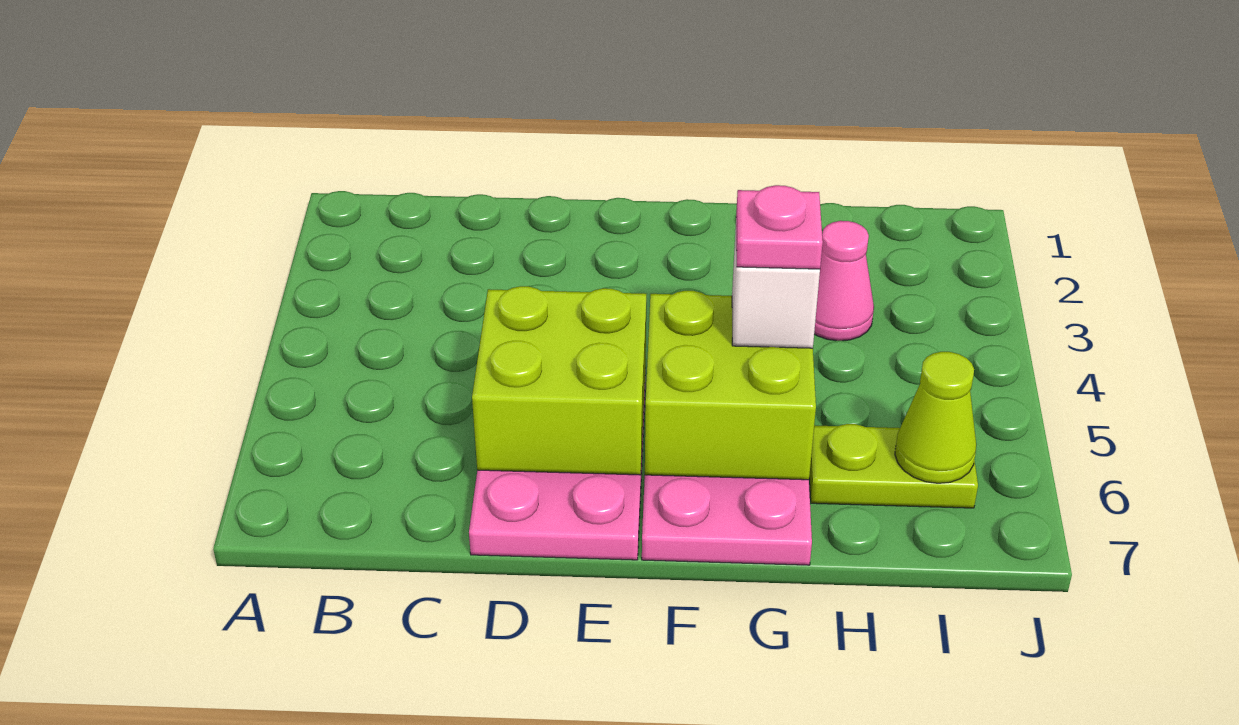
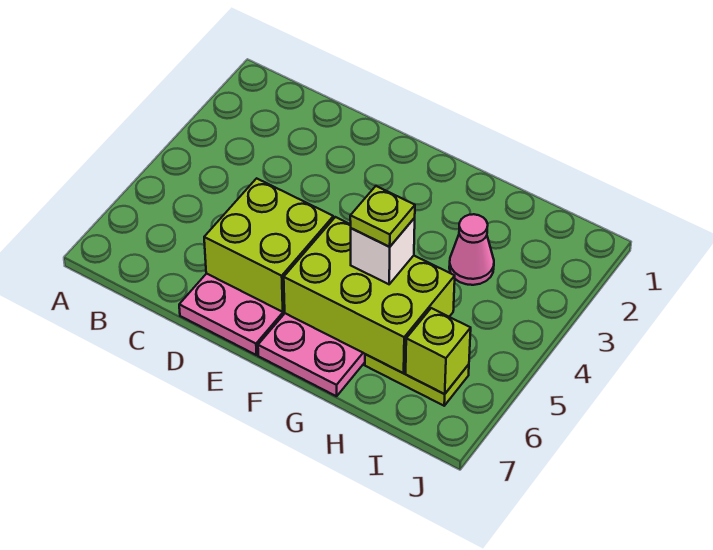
lime brick F5:G6 level 2 -> lime brick F5:H6 level 2
pink plate G5 level 4 -> lime plate G5 level 4
lime cone I6 level 2 -> lime brick I6 level 2

